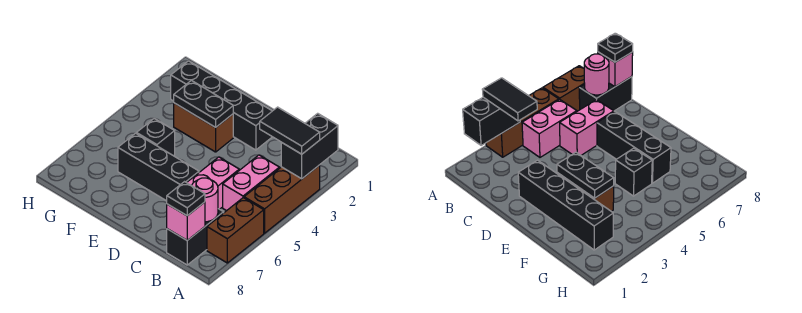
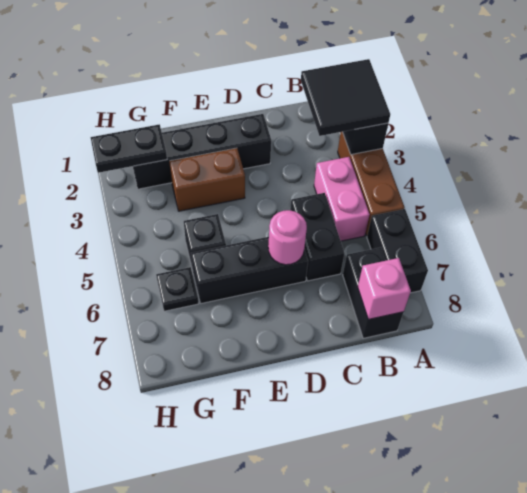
black tile A3:B3 level 3 -> black tile A2:B3 level 3
brown brick A6:A7 level 1 -> black brick A6:A7 level 1
pink round brick B7 level 2 -> pink round brick D6 level 2
black plate B8 level 3 -> black plate G6 level 1
pink brick C5:C6 level 1 -> black brick C5:C6 level 1
black plate E3:F3 level 2 -> black plate G2:H2 level 2

